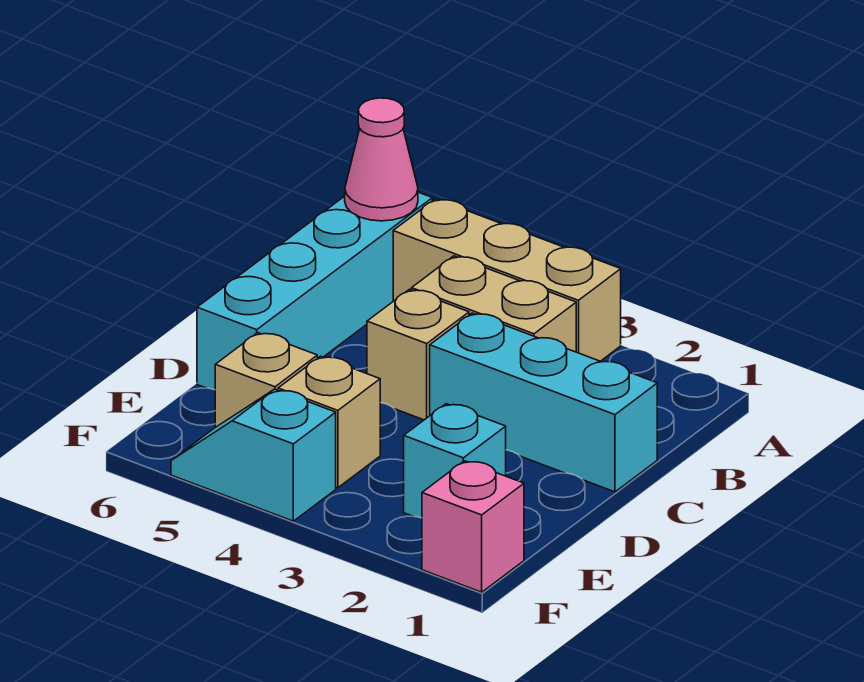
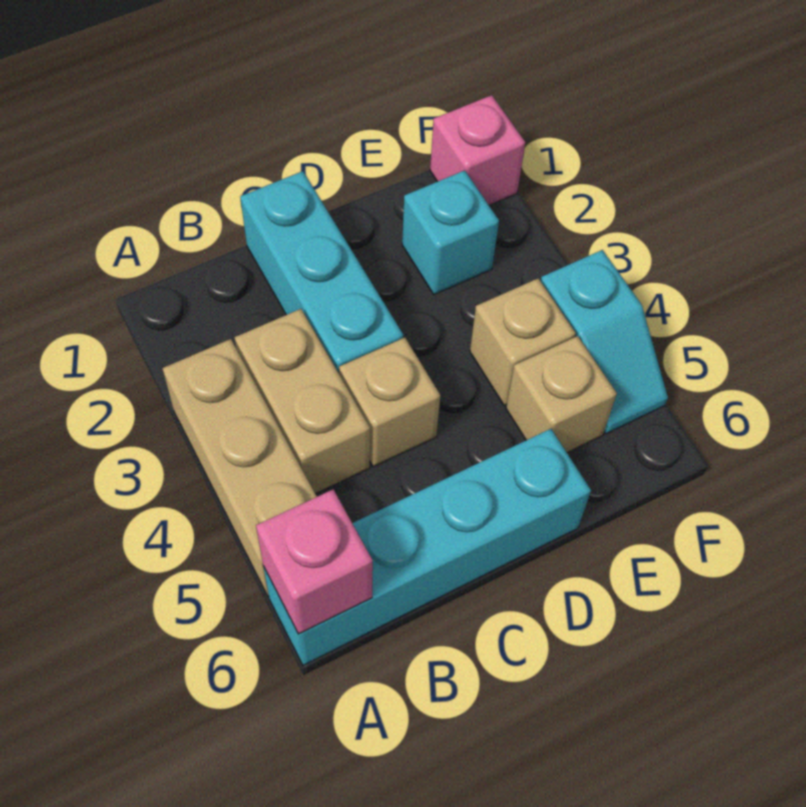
pink cone A6 level 2 -> pink brick A6 level 2

